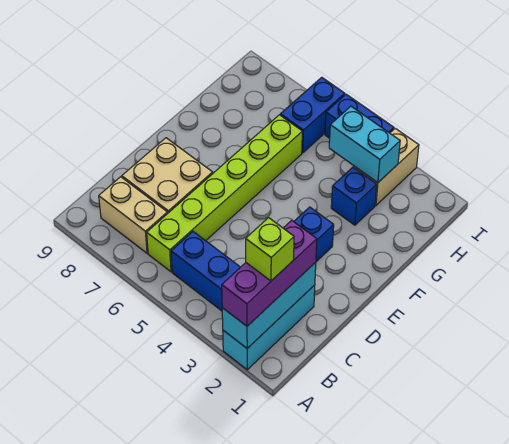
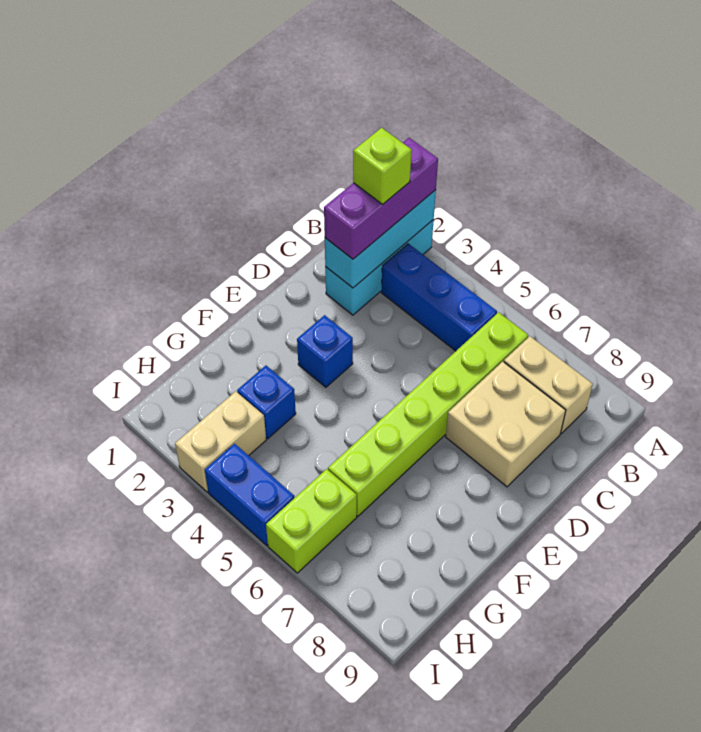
cyan brick H3:H4 level 2 -> none
blue brick H6:I6 level 1 -> lime brick H6:I6 level 1

